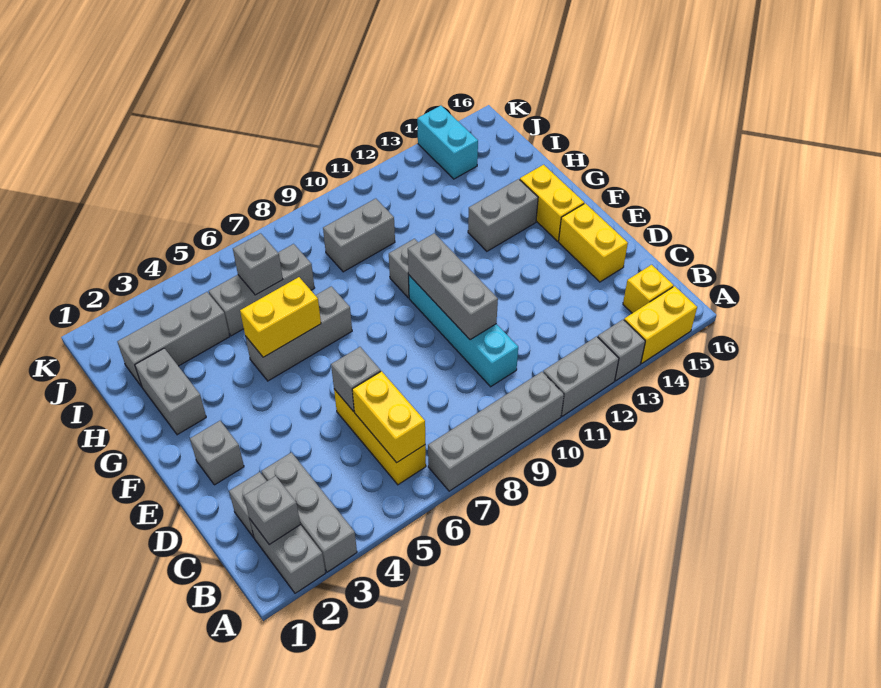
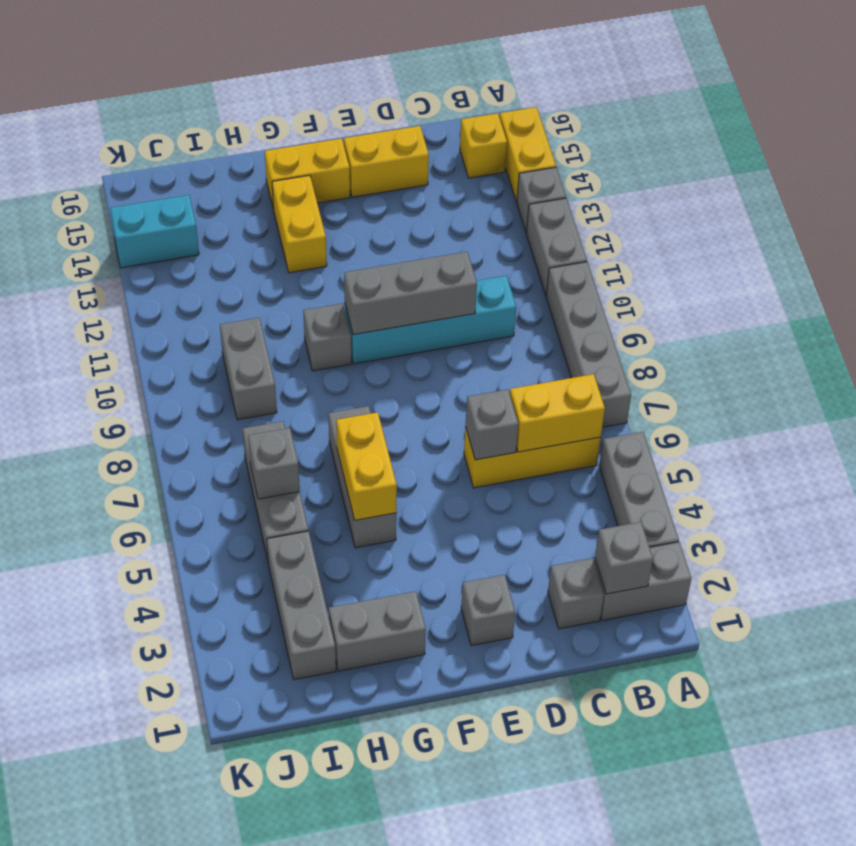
grey brick A3:C3 level 1 -> grey brick A3:A5 level 1
grey brick G13:G14 level 1 -> yellow brick G13:G14 level 1

